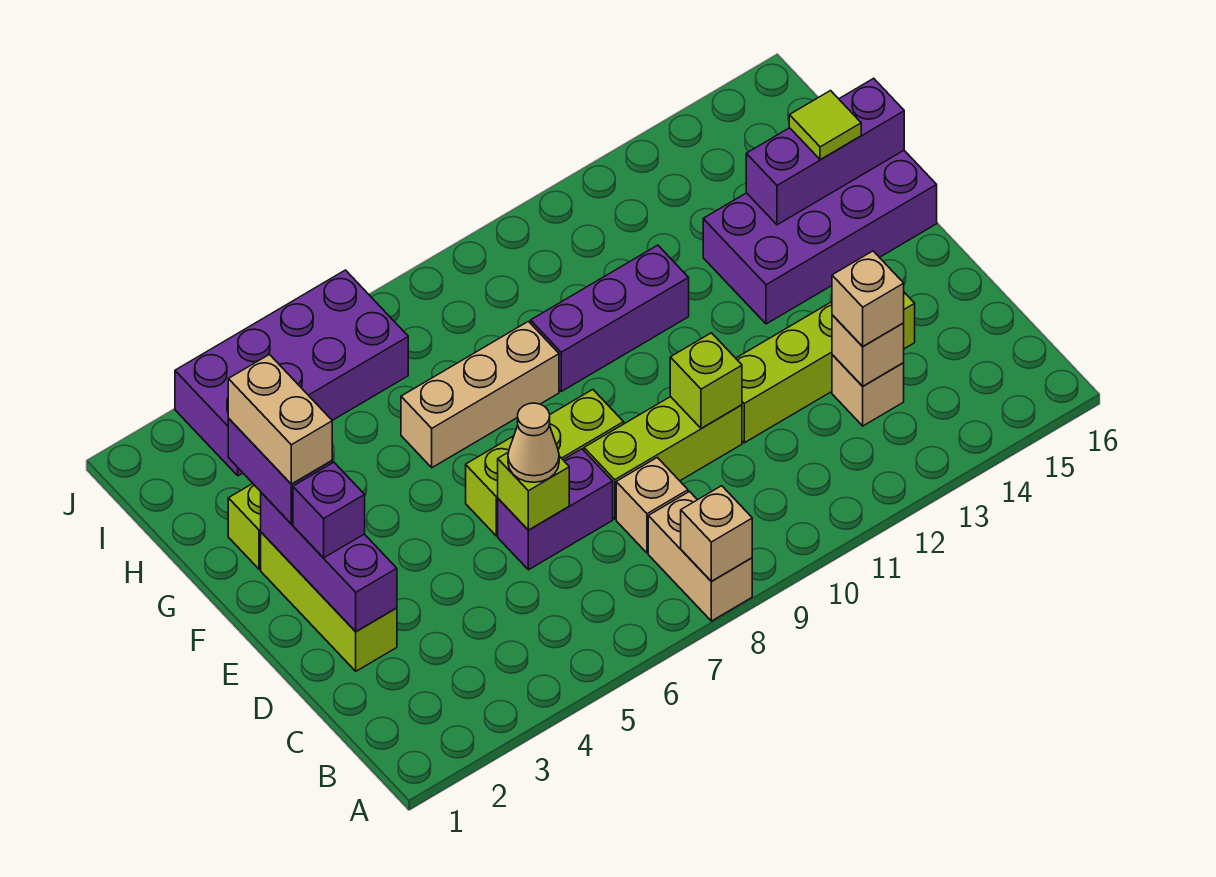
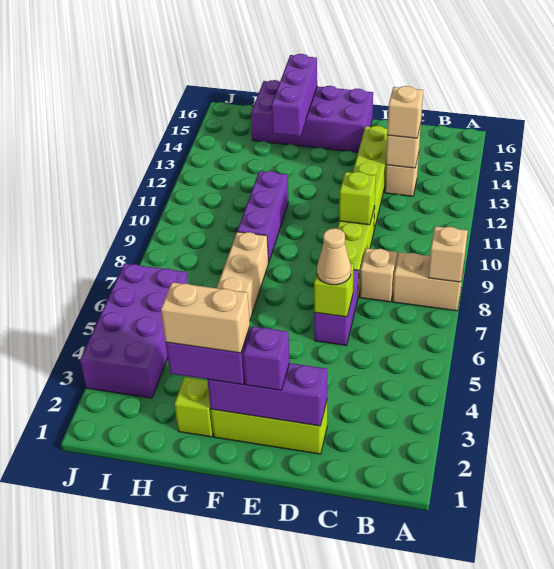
lime brick E6:E8 level 1 -> none
purple brick F13:G16 level 1 -> purple brick E15:H16 level 1
lime tile G15 level 3 -> none

